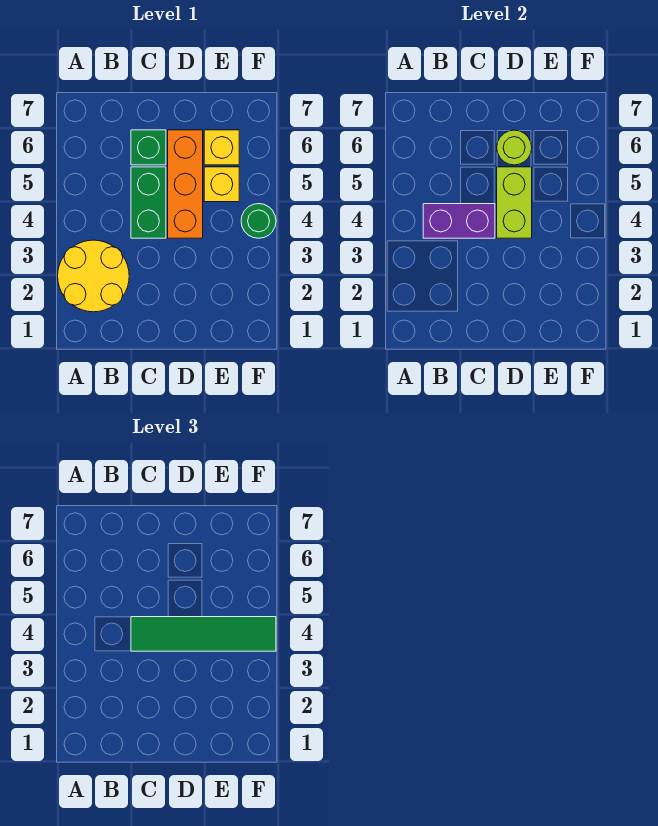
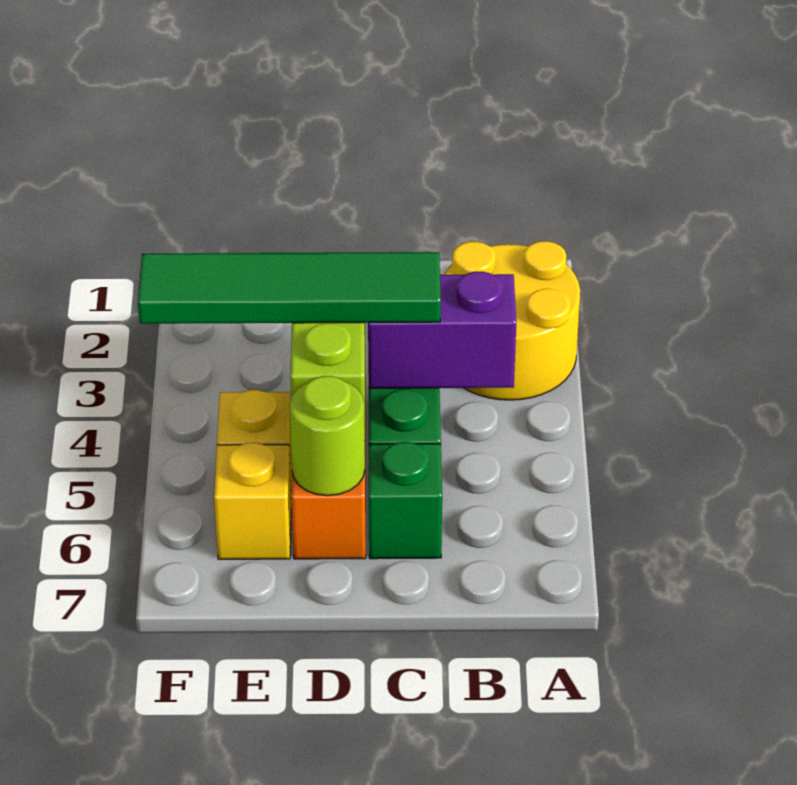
green round brick F4 level 1 -> none

